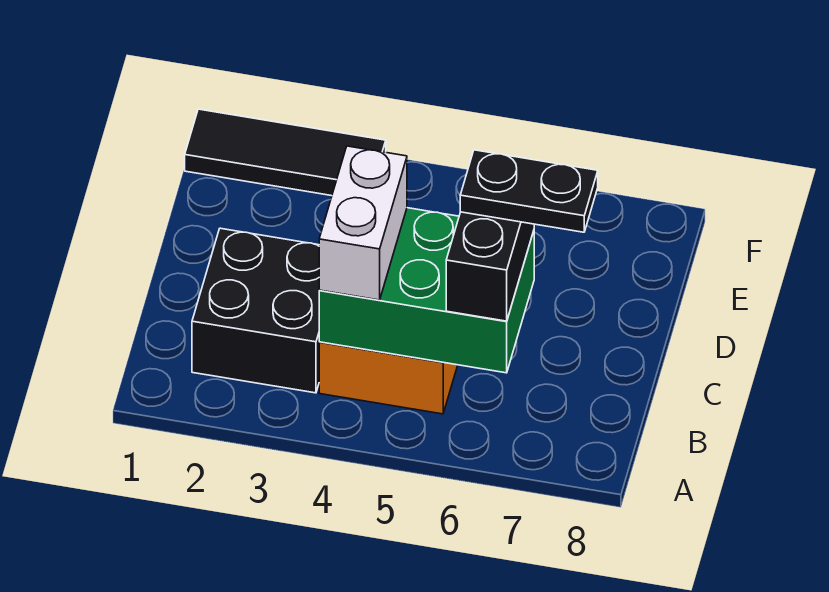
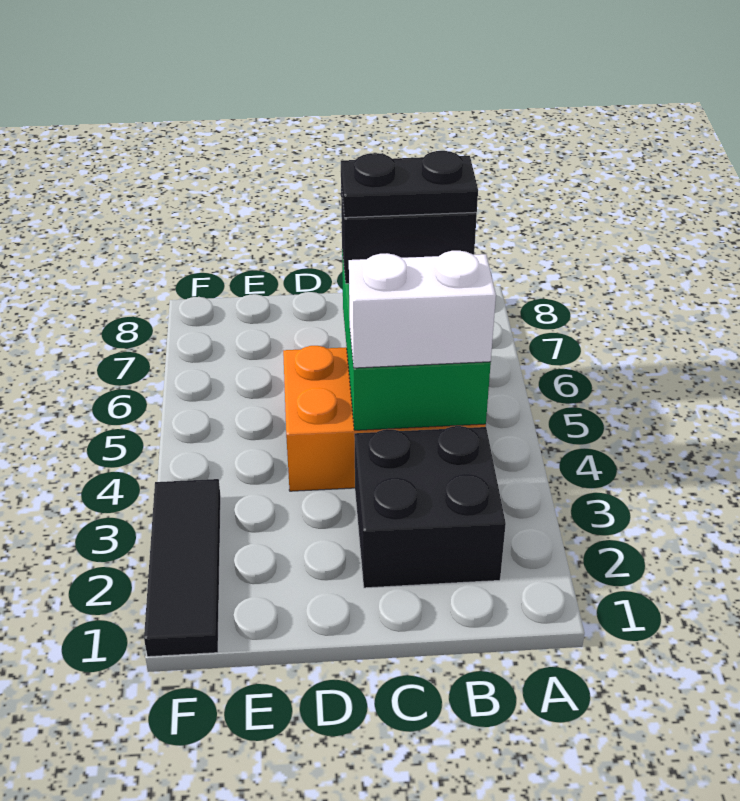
black plate C6:C7 level 4 -> black plate B6:C6 level 4

